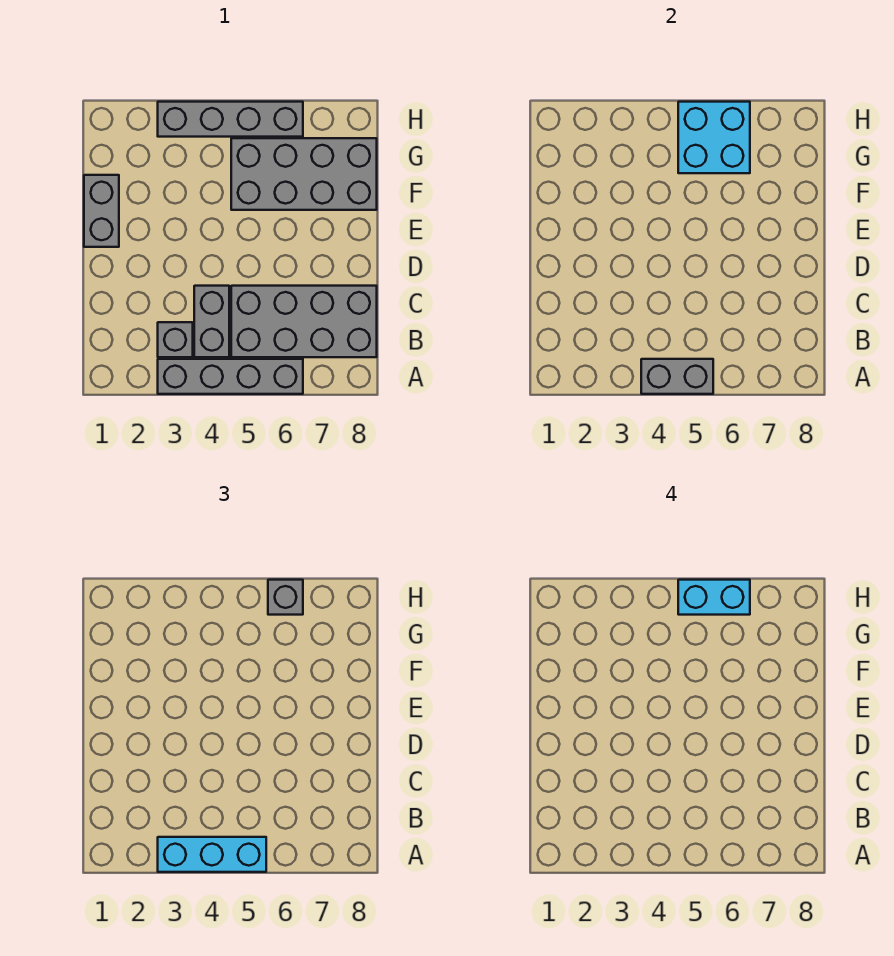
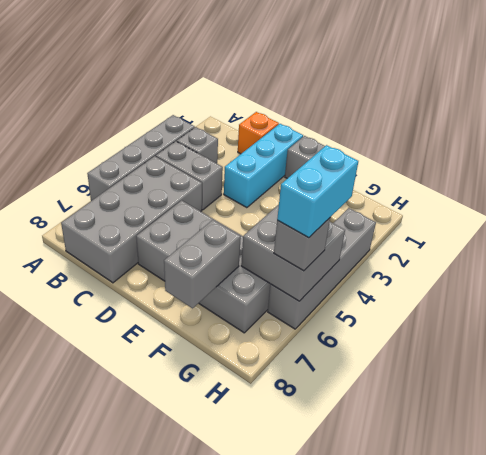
cyan brick A3:A5 level 3 -> cyan brick D1:D3 level 1
grey brick A4:A5 level 2 -> grey brick F7:F8 level 2
none -> orange brick C1 level 1
grey brick F5:G8 level 1 -> grey brick D6:G7 level 1
cyan brick G5:H6 level 2 -> grey brick G5:H6 level 2

